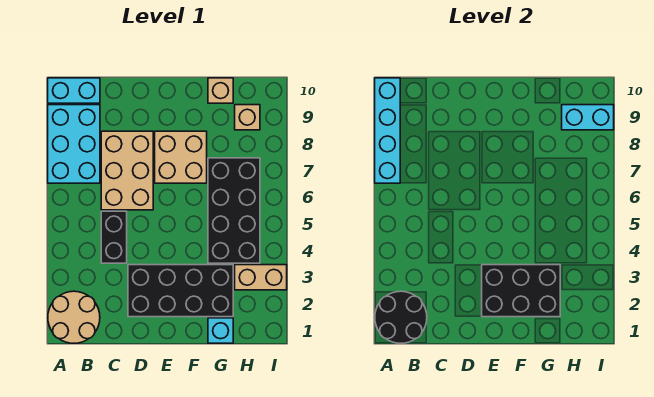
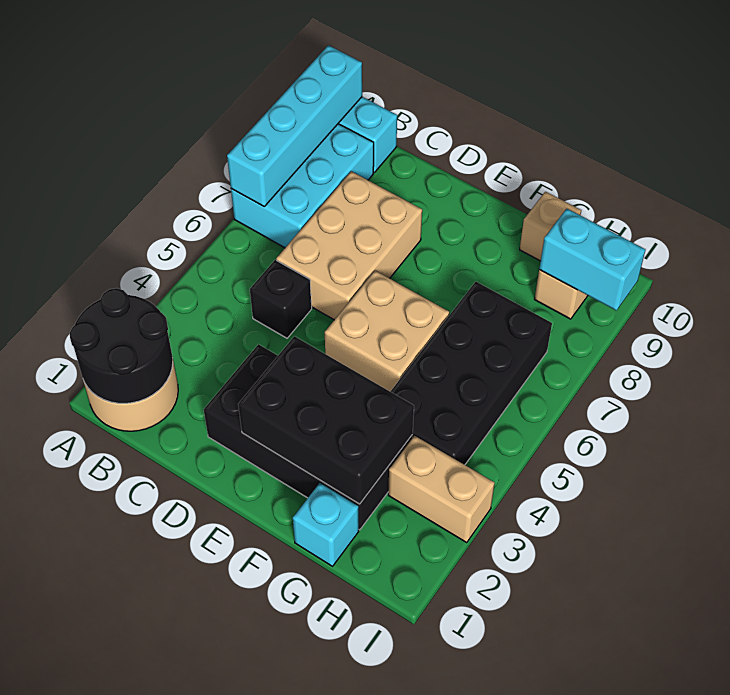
black brick C4:C5 level 1 -> black brick C5 level 1
tan brick E7:F8 level 1 -> tan brick E5:F6 level 1

